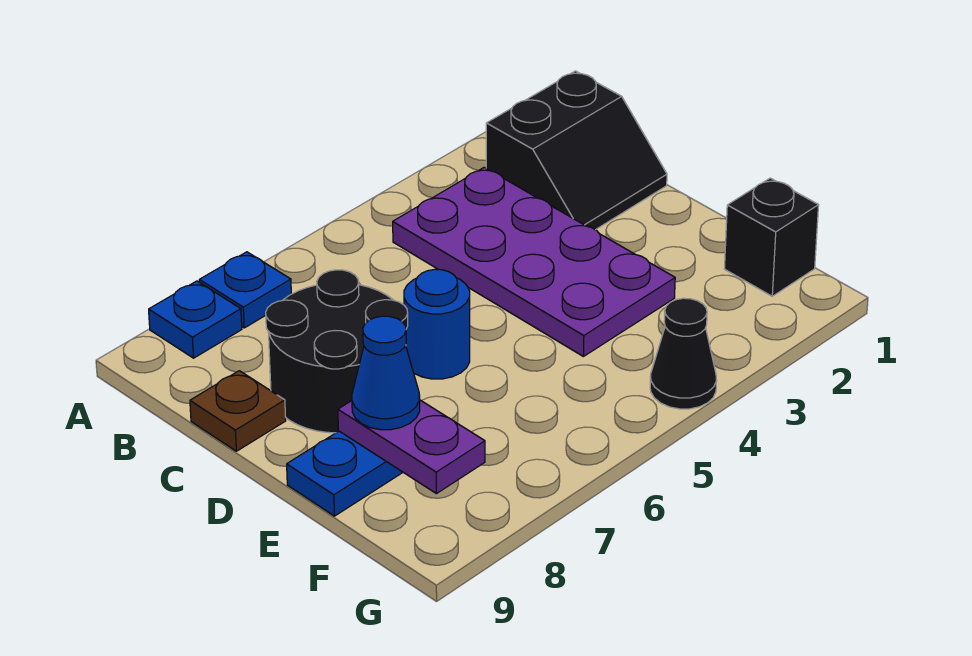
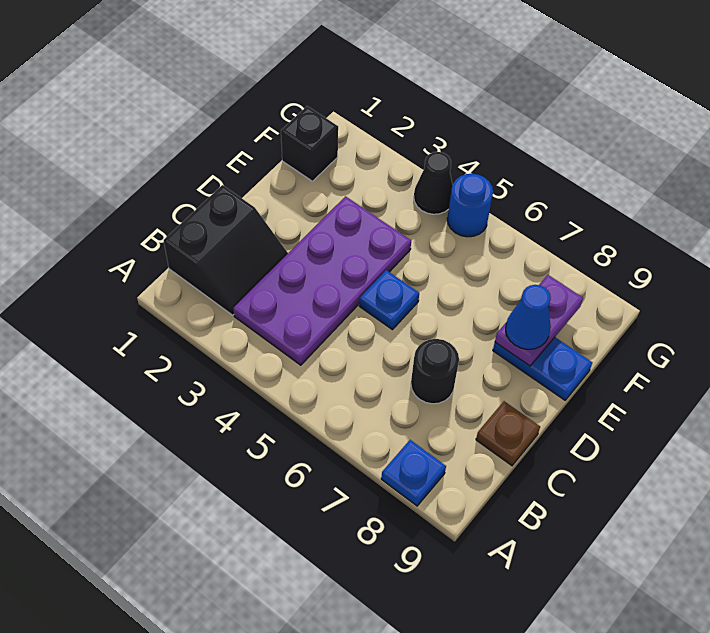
blue plate A7 level 1 -> blue plate D5 level 1
black slope B1:C2 level 1 top B -> black slope B1:C2 level 1 top 1
black round brick C7:D8 level 1 -> black round brick C7 level 1
blue round brick D6 level 1 -> blue round brick G5 level 1

